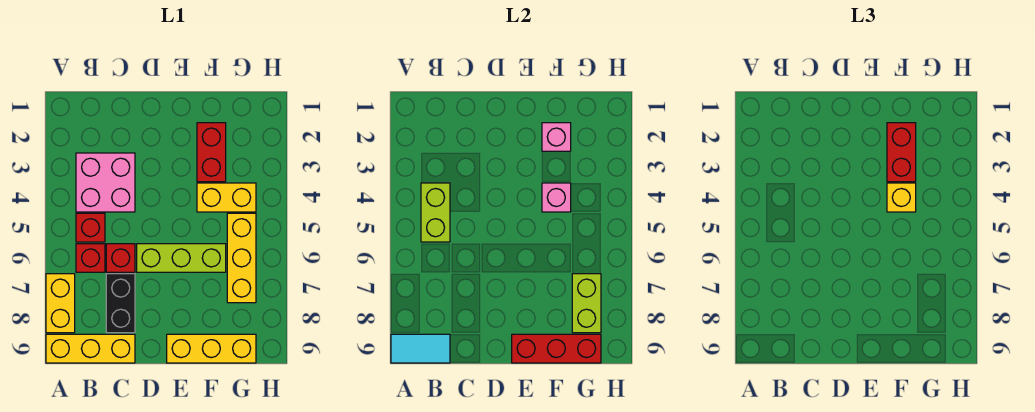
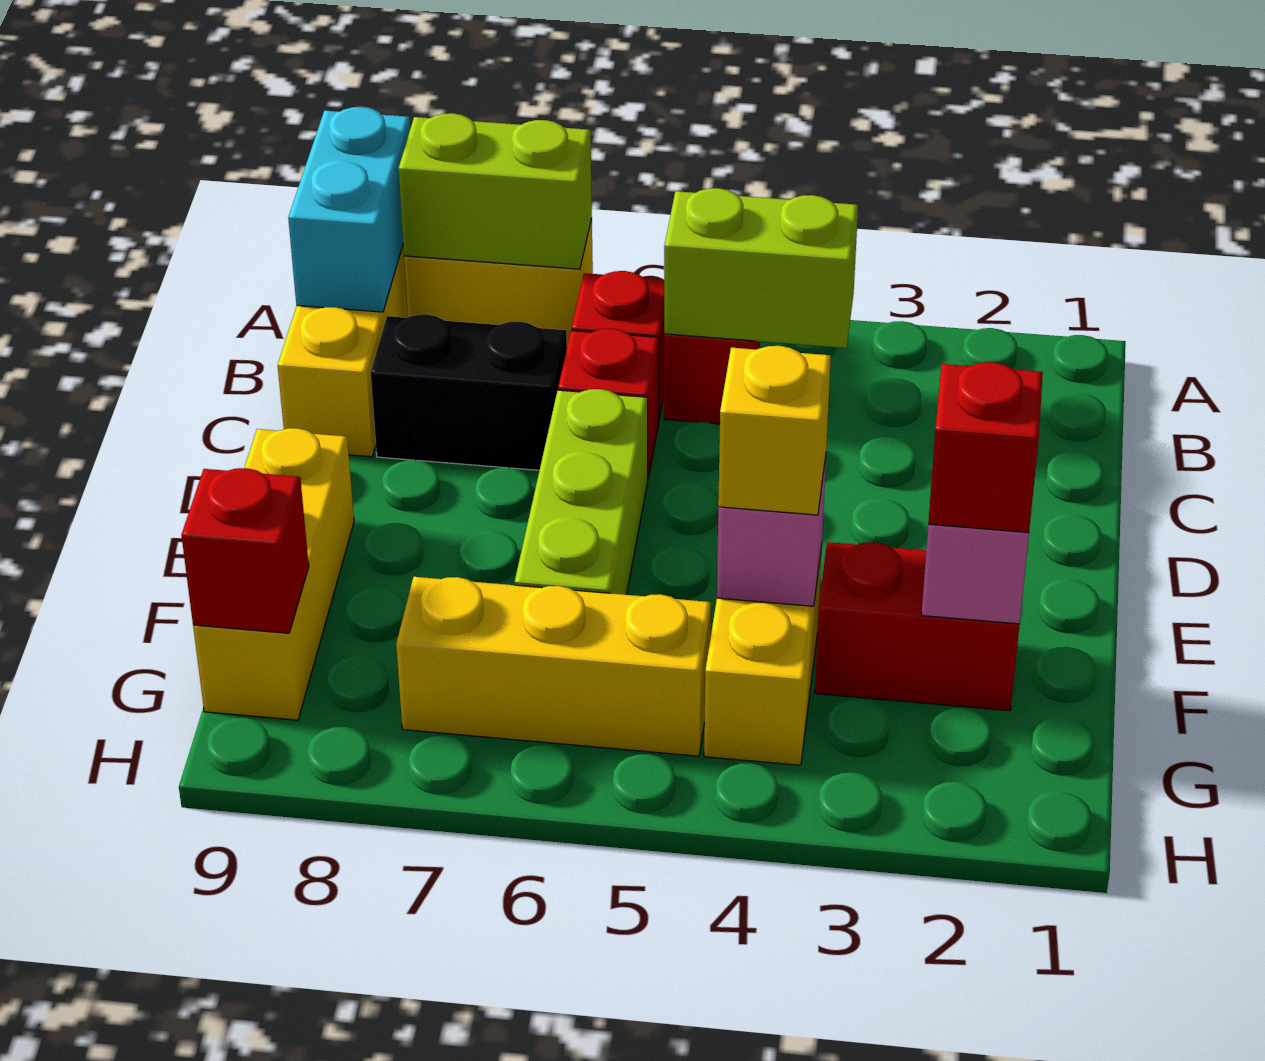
cyan tile A9:B9 level 2 -> cyan brick A9:B9 level 2
pink brick B3:C4 level 1 -> none
red brick E9:G9 level 2 -> red brick G9 level 2
red brick F2:F3 level 3 -> red brick F2 level 3
lime brick G7:G8 level 2 -> lime brick A7:A8 level 2

